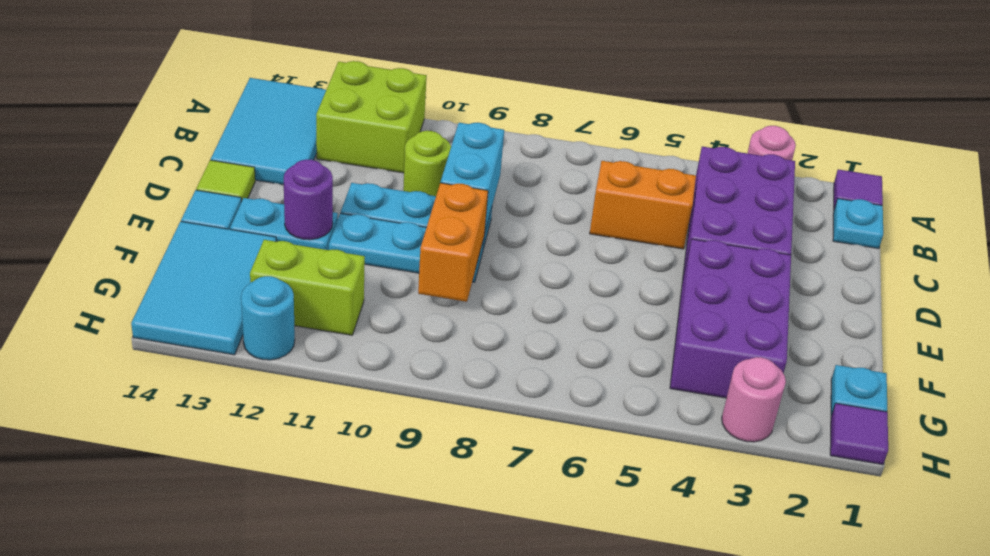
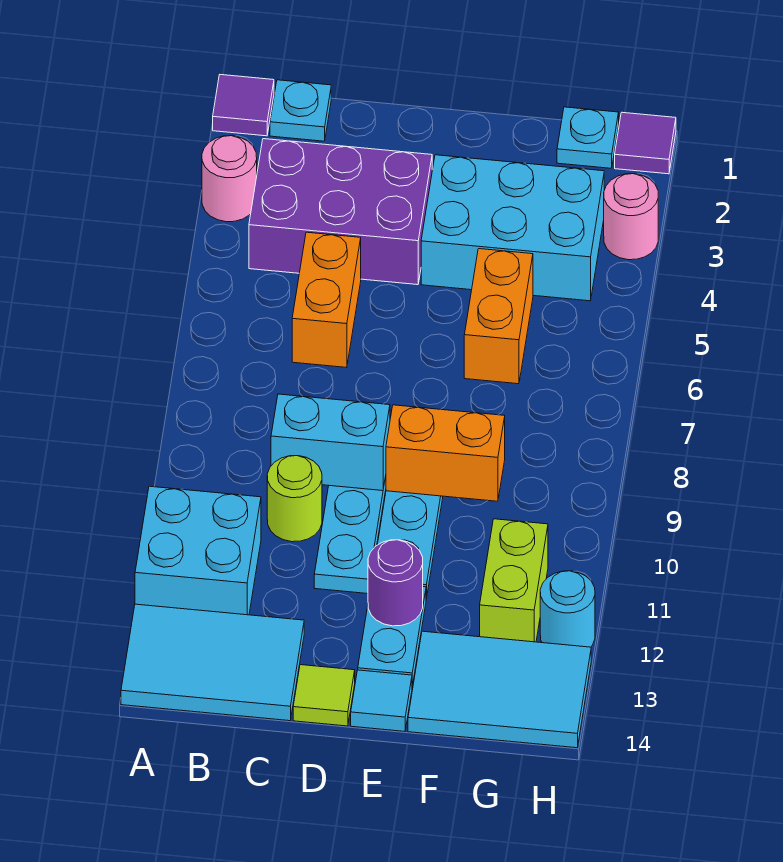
lime brick A11:B12 level 1 -> cyan brick A11:B12 level 1
purple brick E3:G4 level 1 -> cyan brick E3:G4 level 1
none -> orange brick F5:F6 level 1

